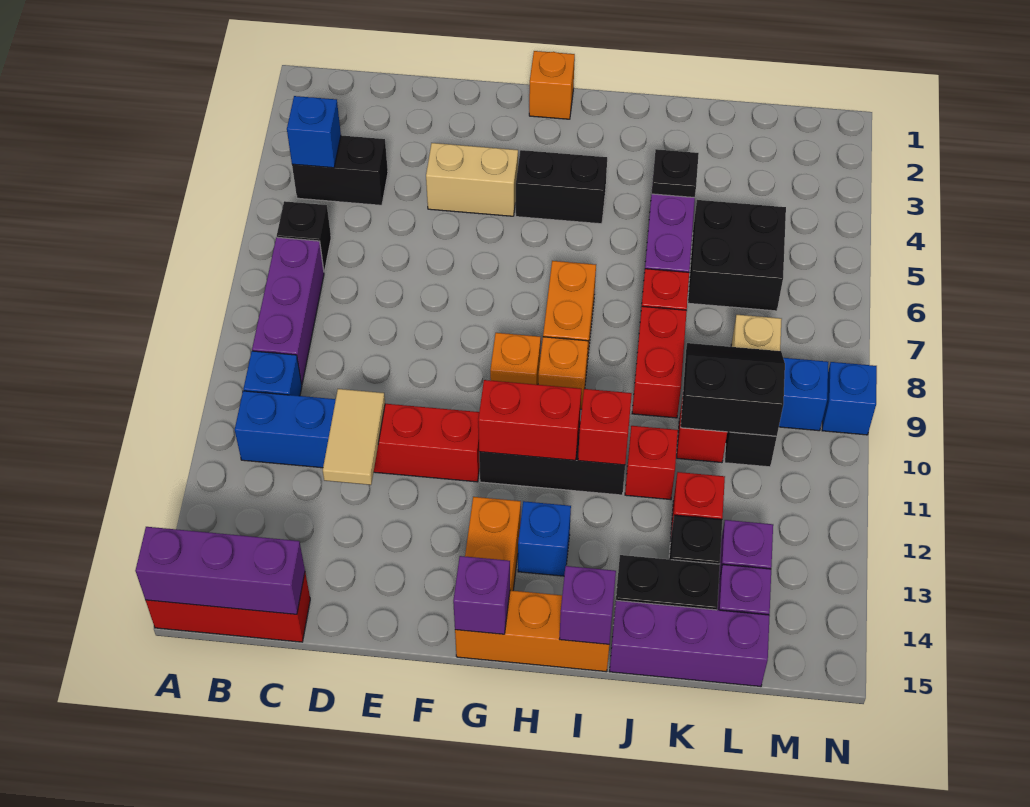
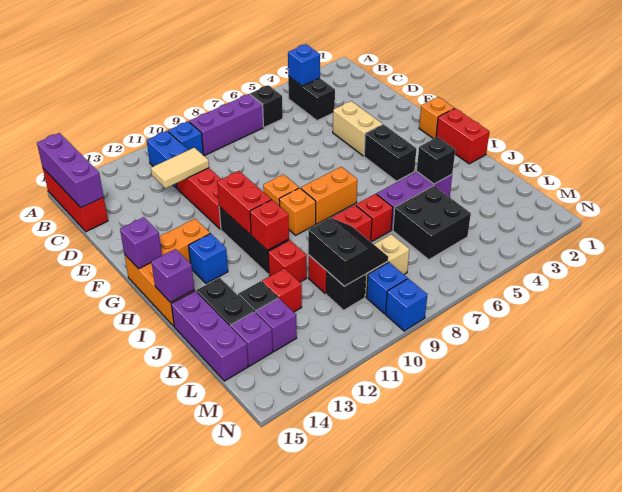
none -> red brick H1:I1 level 1
black plate J4 level 2 -> black brick J4 level 2

